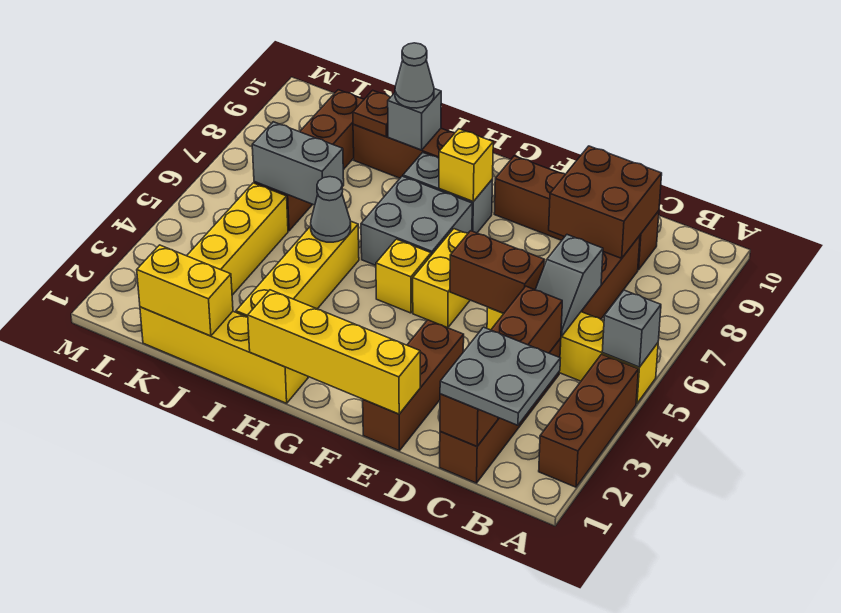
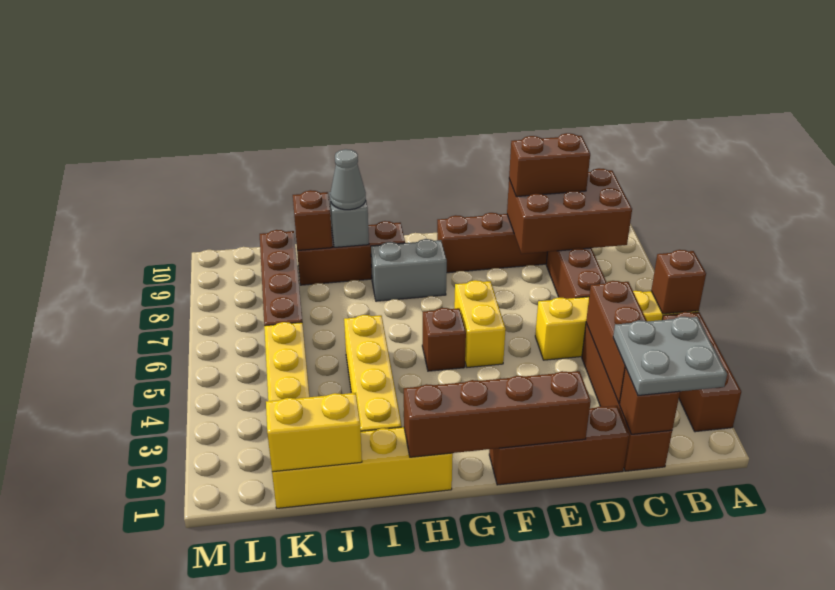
grey brick A5 level 2 -> brown brick A5 level 2
grey slope C5:C6 level 2 top 6 -> none
brown brick C8:D9 level 2 -> brown brick B8:D9 level 2
brown brick D5:E5 level 2 -> brown brick C9:D9 level 3
brown brick E1:E3 level 1 -> brown brick D1:F1 level 1
yellow brick E1:H1 level 2 -> brown brick E1:H1 level 2
yellow brick G5 level 1 -> brown brick G5 level 1
grey brick G6:H7 level 1 -> none
yellow brick G8 level 2 -> none
grey cone I5 level 2 -> none
grey brick J6:K6 level 2 -> none
brown plate J9 level 2 -> brown brick J9 level 2

